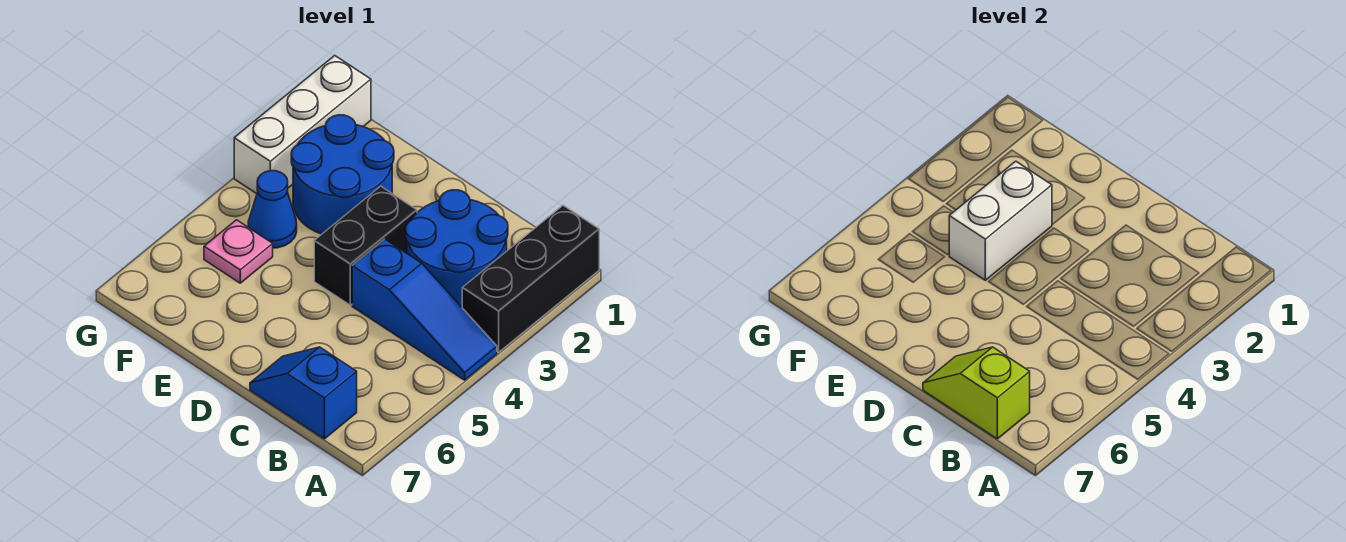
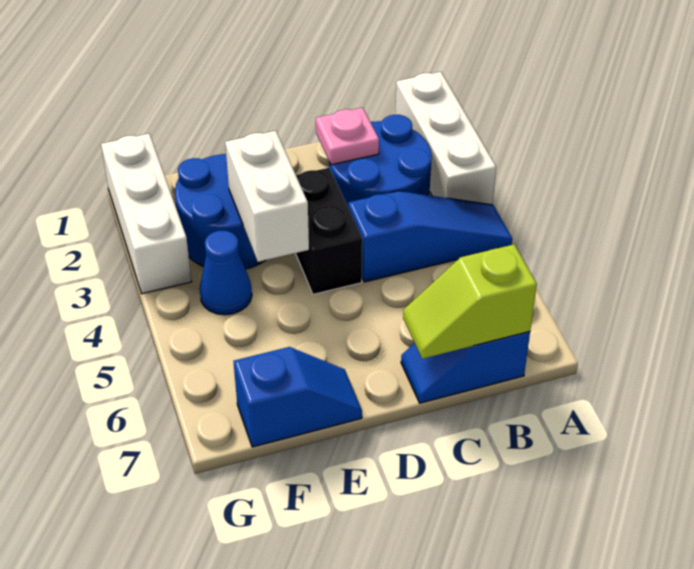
black brick A1:A3 level 1 -> white brick A1:A3 level 1
none -> blue slope E7:F7 level 1 top F
pink plate F5 level 1 -> pink plate C2 level 2

